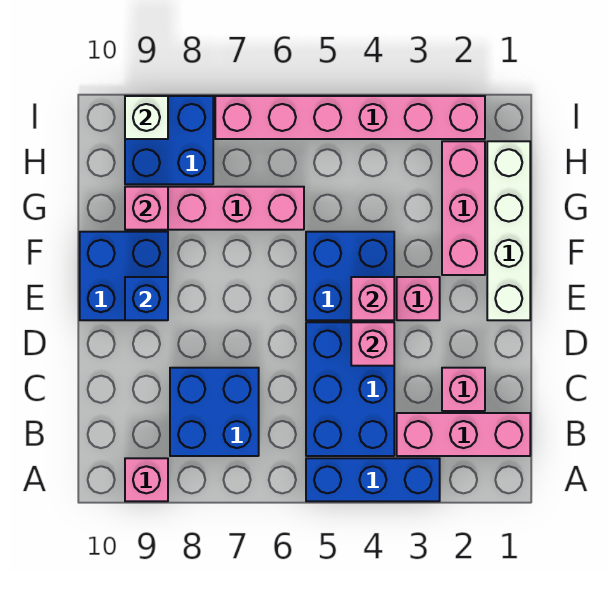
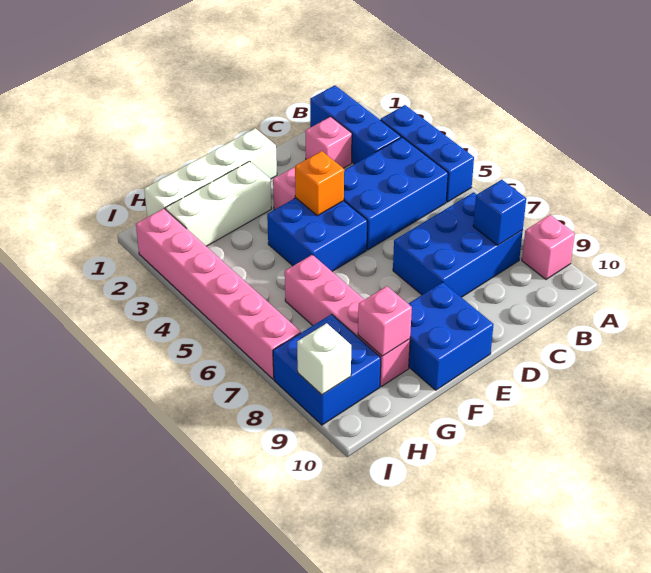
pink brick B1:B3 level 1 -> blue brick B1:B3 level 1
blue brick B7:C8 level 1 -> blue brick B7:D8 level 1
pink brick D4 level 2 -> none
pink brick E4 level 2 -> orange brick E4 level 2
blue brick E9 level 2 -> blue brick B8 level 2
pink brick F2:H2 level 1 -> white brick F2:H2 level 1

